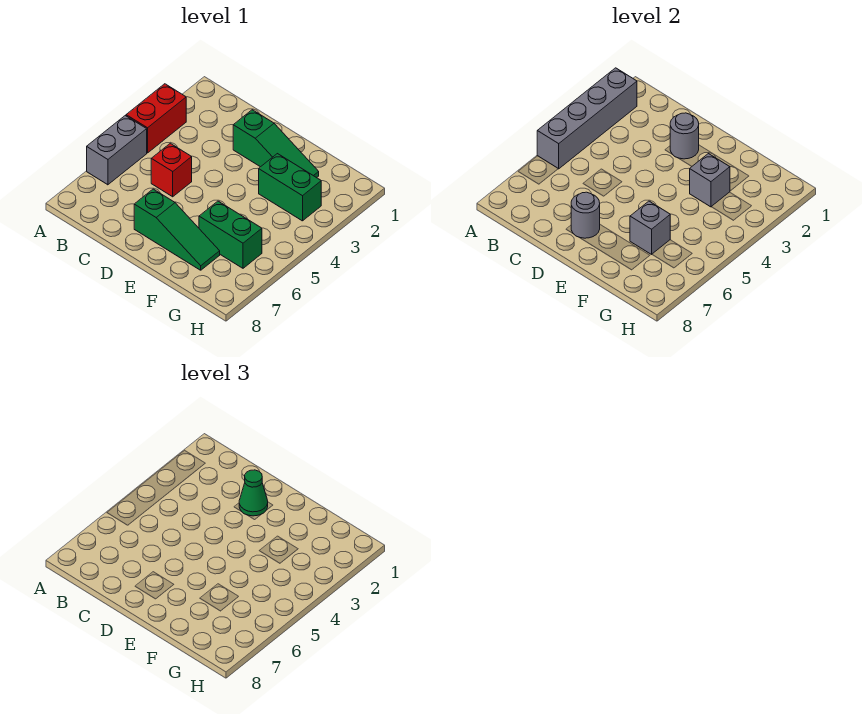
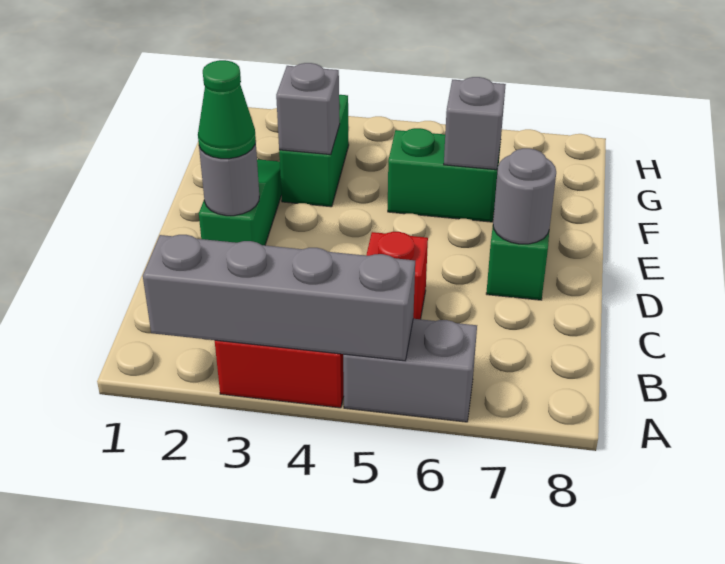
green brick F6:G6 level 1 -> green brick F5:F6 level 1

